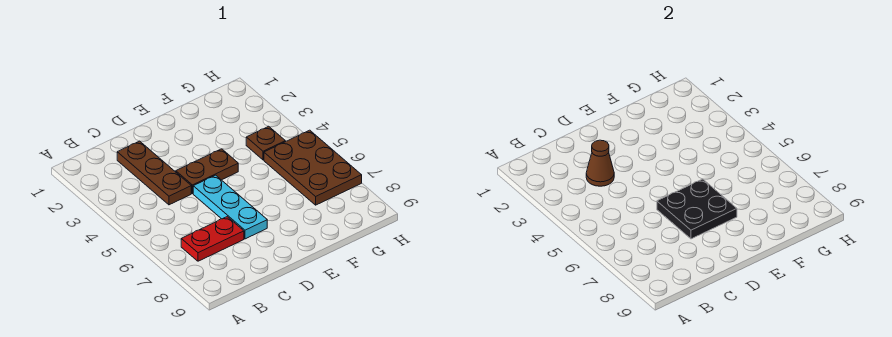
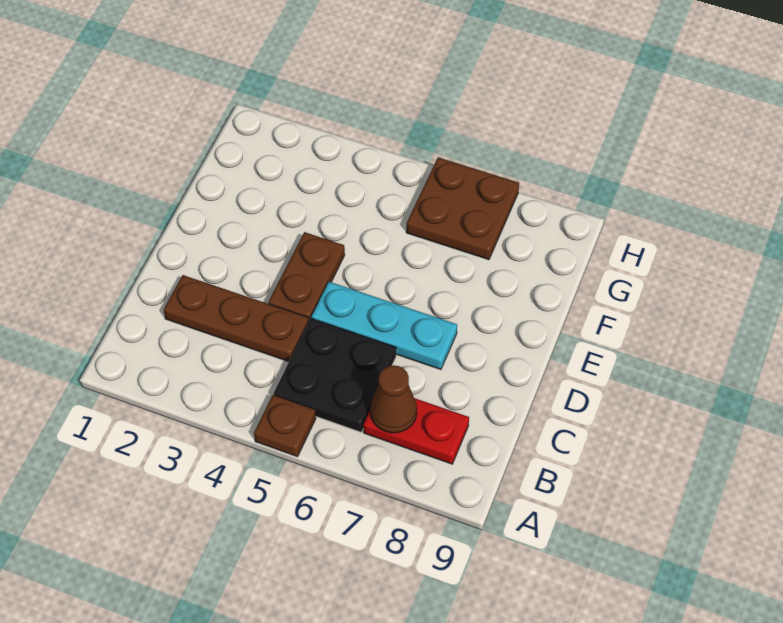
red plate B7:C7 level 1 -> red plate B7:B8 level 1
brown cone C3 level 2 -> brown cone B7 level 2
black plate D6:E7 level 2 -> black plate B5:C6 level 1
brown plate G4 level 1 -> brown plate A5 level 1
brown plate G5:H7 level 1 -> brown plate G6:H7 level 1

